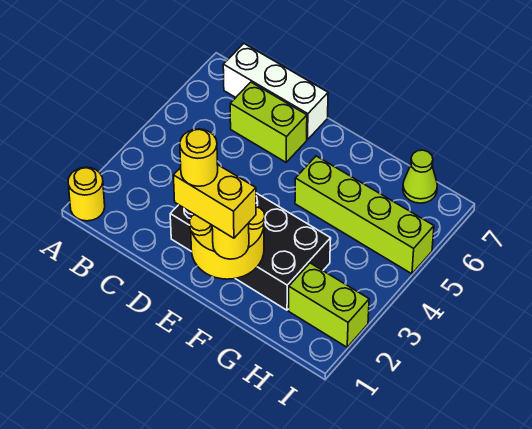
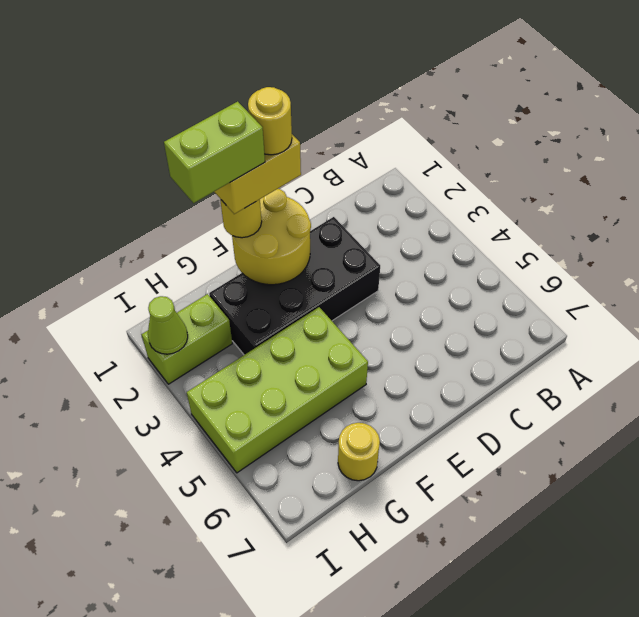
yellow round brick A1 level 1 -> yellow round brick G7 level 1
white brick B7:D7 level 1 -> none
lime brick C6:D6 level 1 -> lime brick F1:G1 level 5
lime brick F5:I5 level 1 -> lime brick F4:I5 level 1
lime cone H7 level 1 -> lime cone I2 level 2

